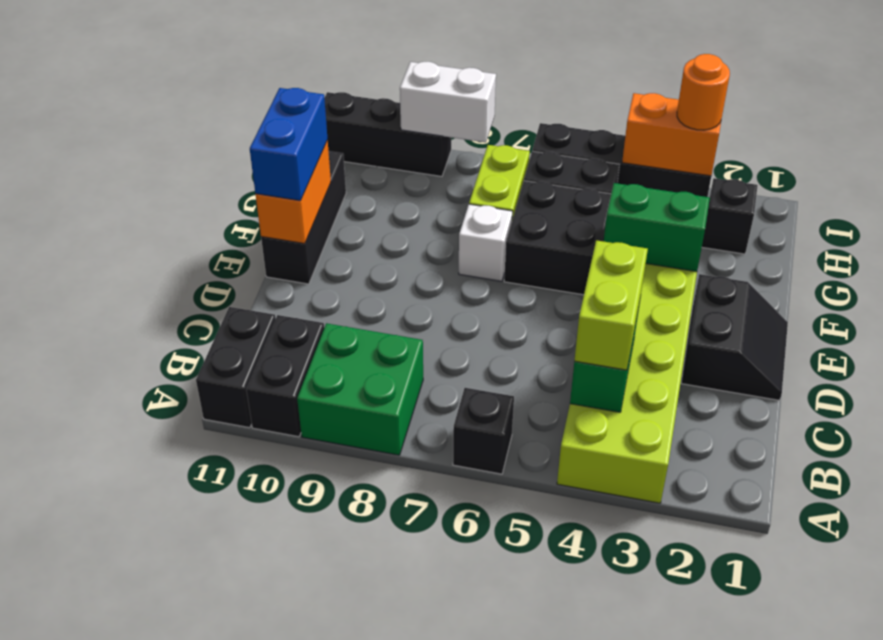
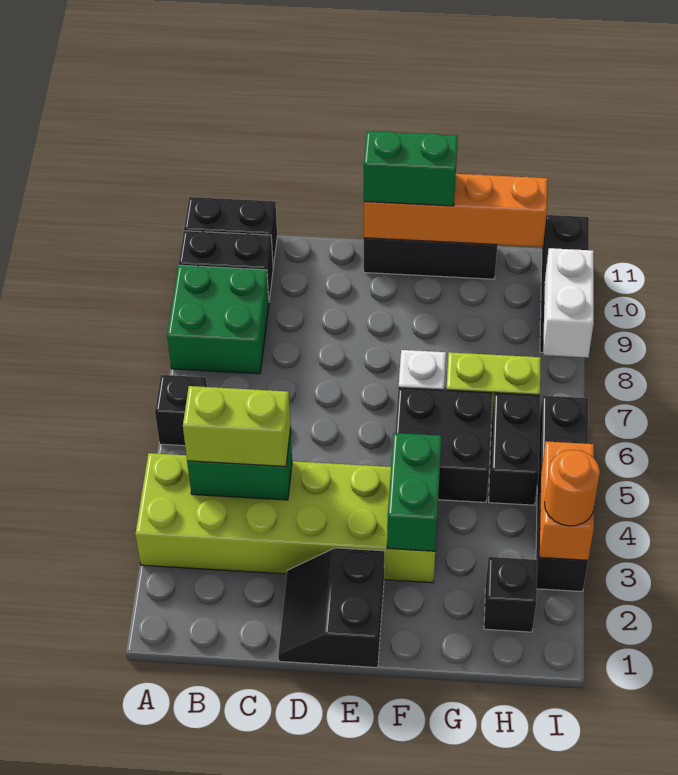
black slope D1:E2 level 1 top 2 -> black slope D1:E2 level 1 top E
orange brick E11:F11 level 2 -> orange brick E11:H11 level 2
blue brick E11:F11 level 3 -> green brick E11:F11 level 3

